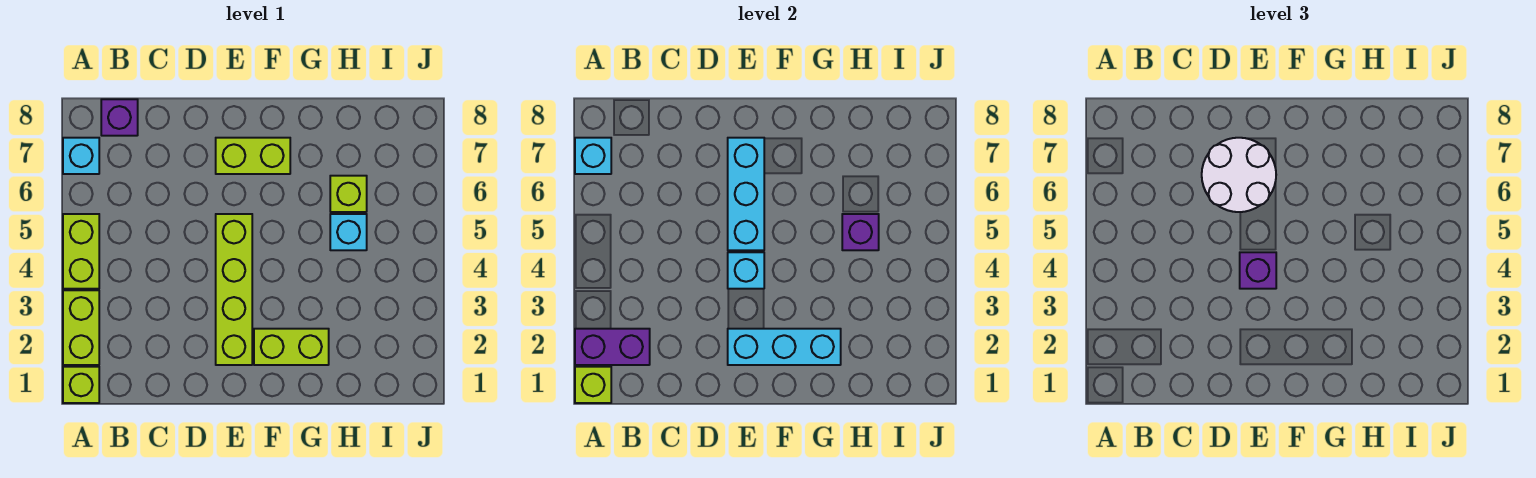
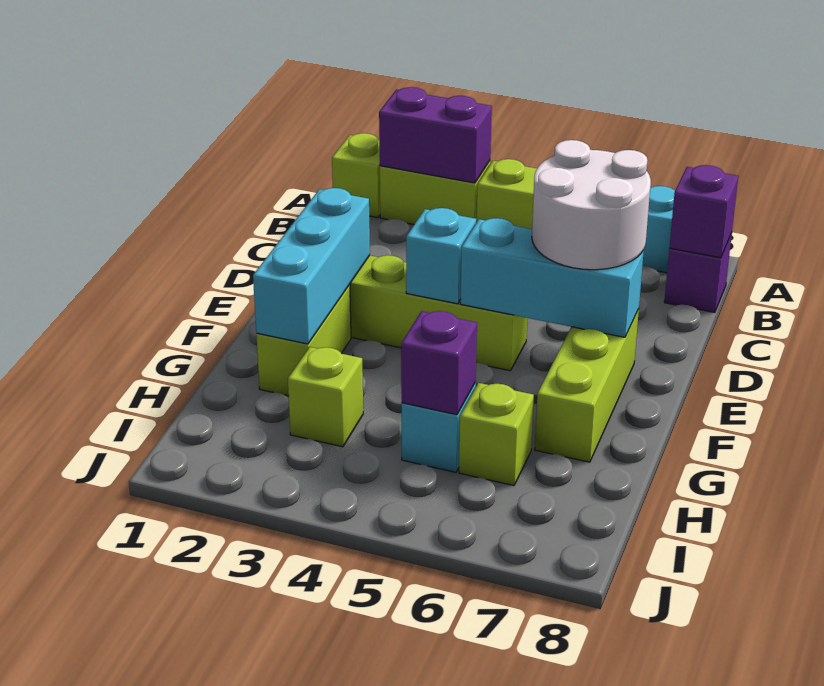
lime brick A1 level 2 -> lime brick H3 level 1
purple brick A2:B2 level 2 -> purple brick A2:A3 level 2
cyan brick A7 level 2 -> none
purple brick E4 level 3 -> purple brick B8 level 2
lime brick E7:F7 level 1 -> lime brick E7:G7 level 1

